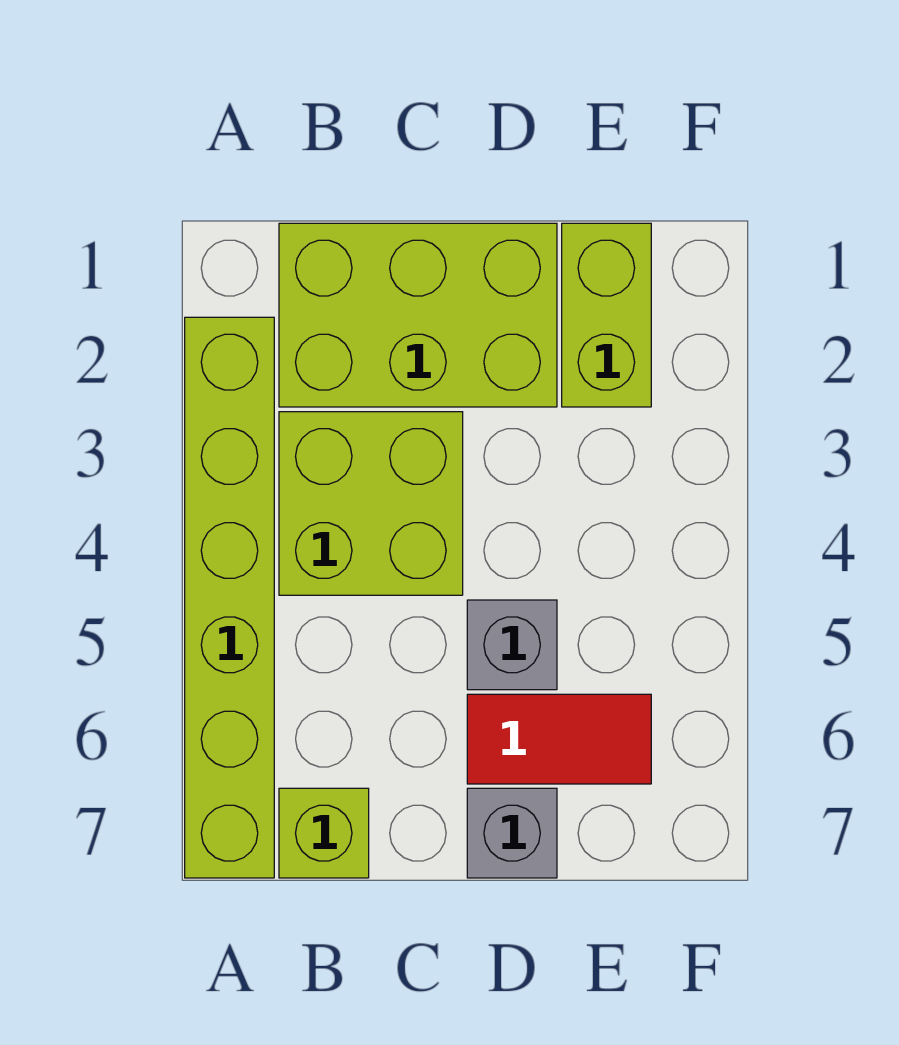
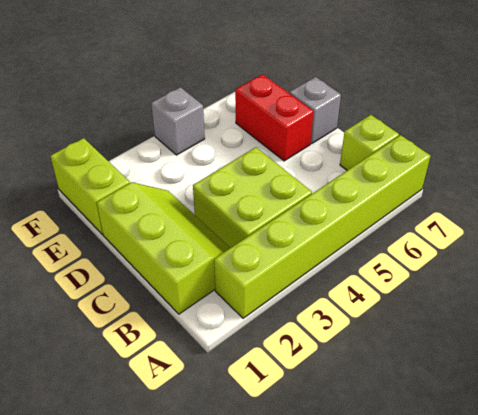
lime brick B1:D2 level 1 -> lime slope B1:D2 level 1 top 1
grey brick D5 level 1 -> grey brick F4 level 1
red tile D6:E6 level 1 -> red brick D6:E6 level 1
lime brick E1:E2 level 1 -> lime brick E1:F1 level 1

